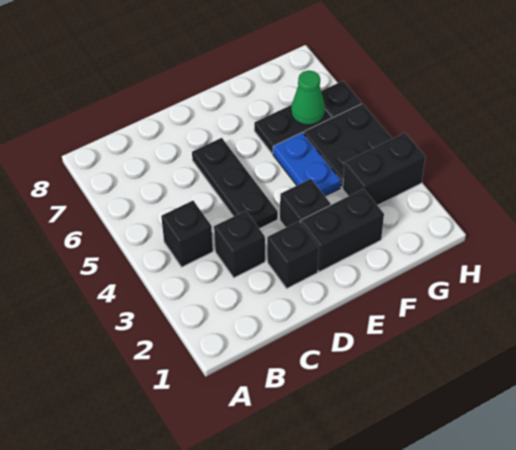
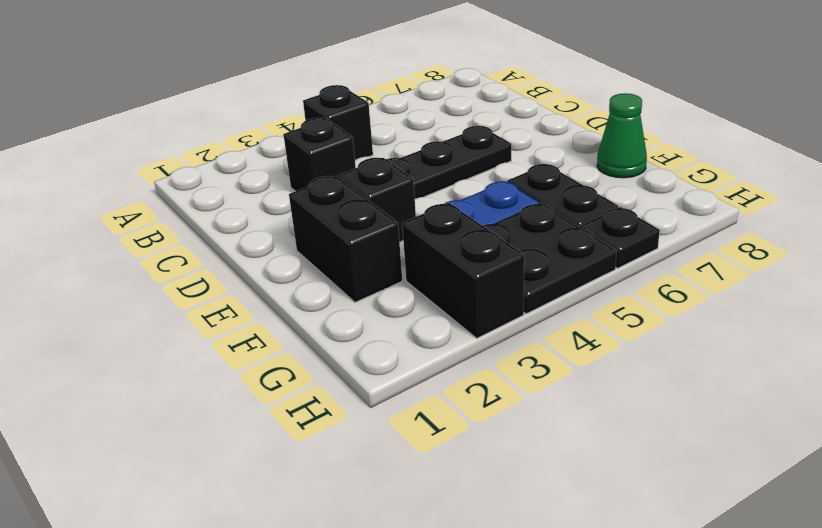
black brick D2 level 1 -> none
green cone G6 level 2 -> green cone F8 level 1

